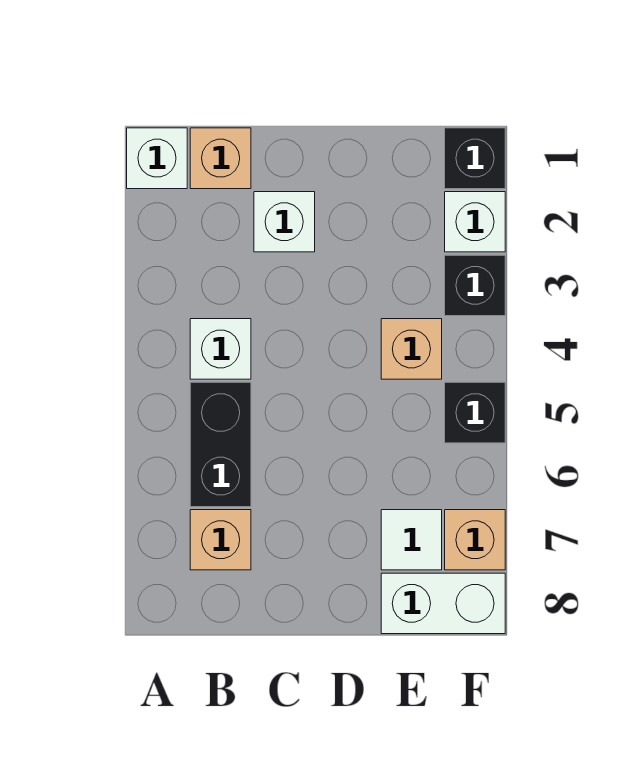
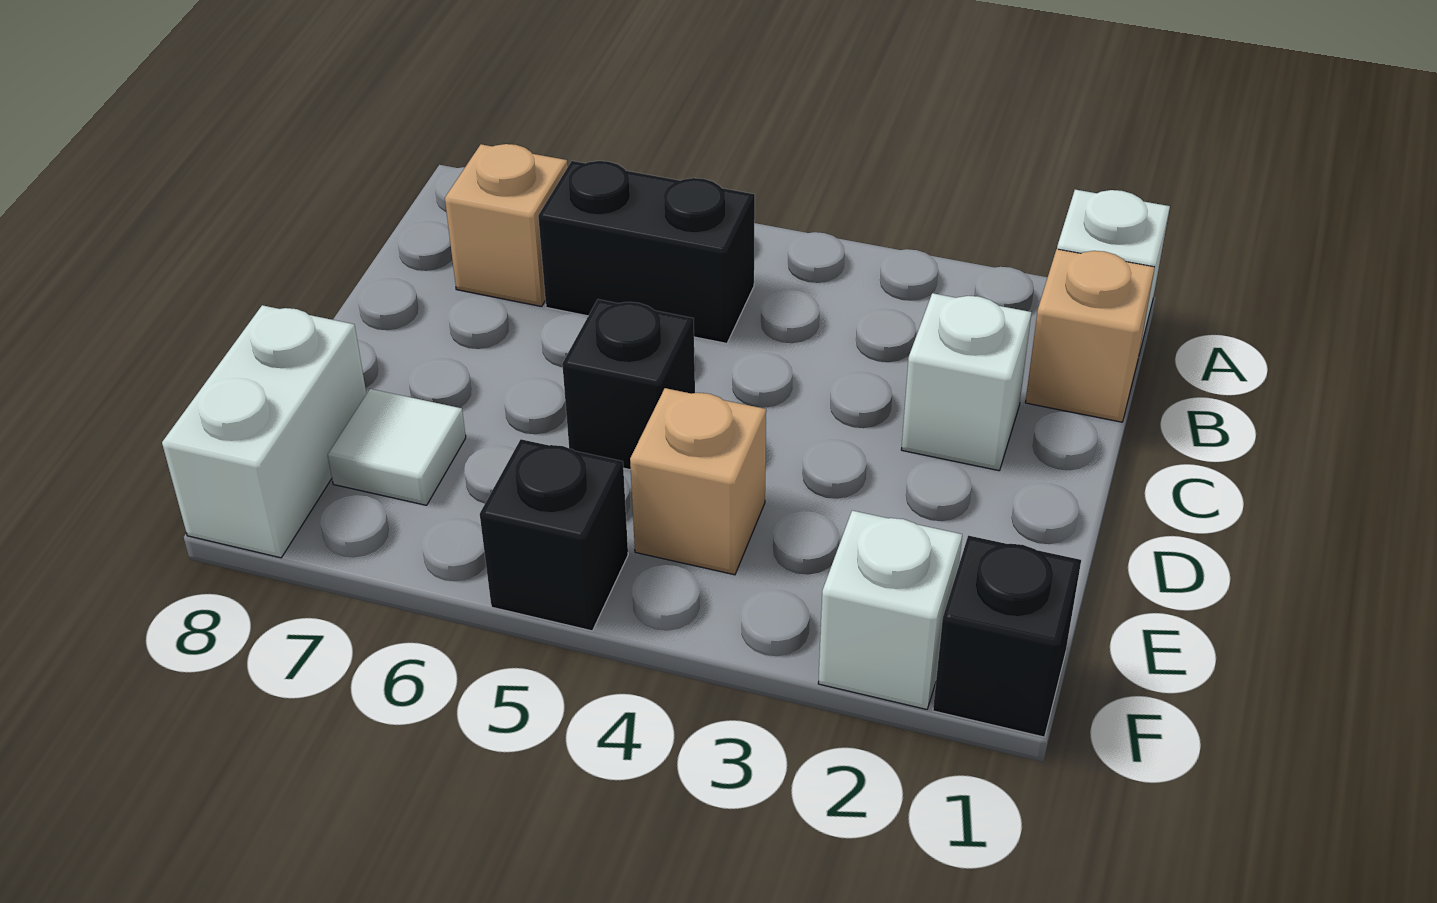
white brick B4 level 1 -> none
black brick F3 level 1 -> black brick D5 level 1
tan brick F7 level 1 -> none

